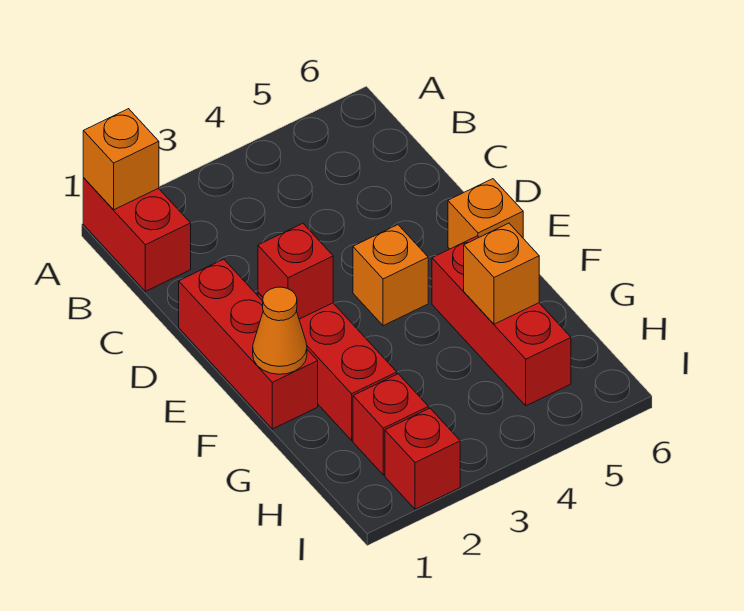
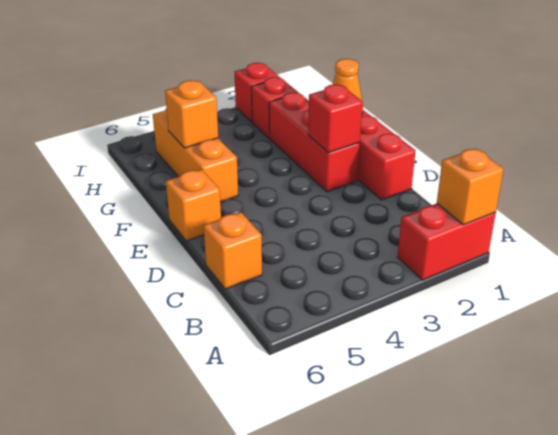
red brick A1:B1 level 1 -> red brick A1:A2 level 1
orange brick E4 level 1 -> orange brick C6 level 1
red brick F5:H5 level 1 -> orange brick F5:H5 level 1

